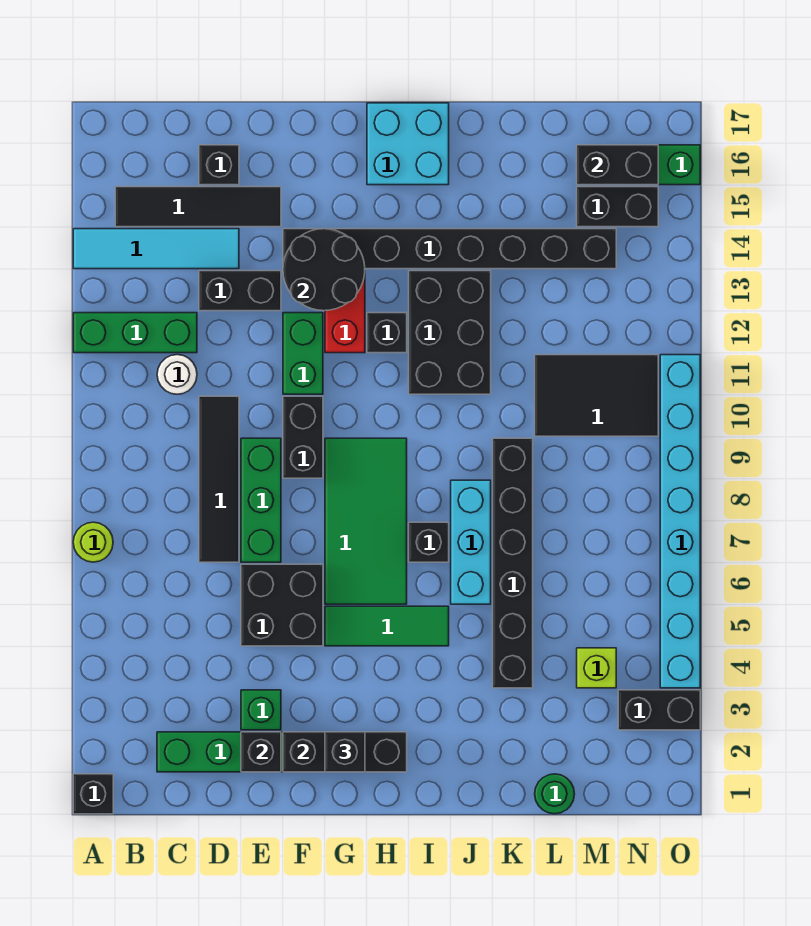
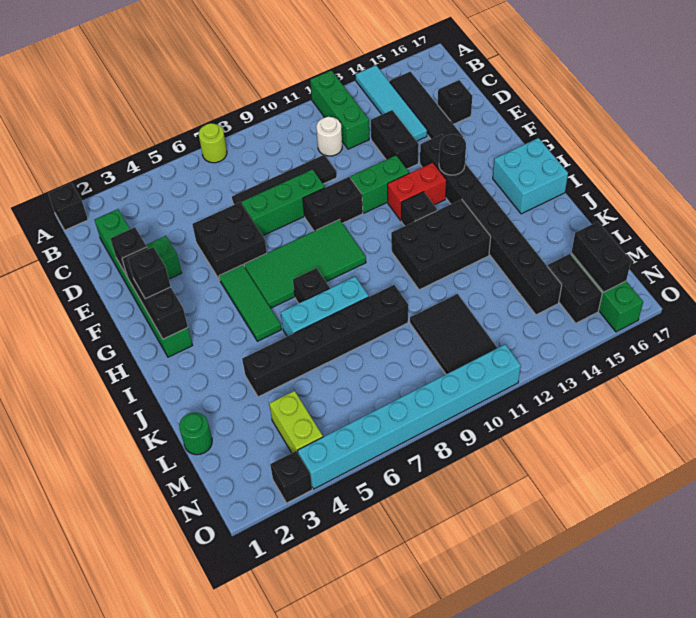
black round brick F13:G14 level 2 -> black round brick G14 level 2
lime brick M4 level 1 -> lime brick M4:N4 level 1
black brick N3:O3 level 1 -> black brick O3 level 1

